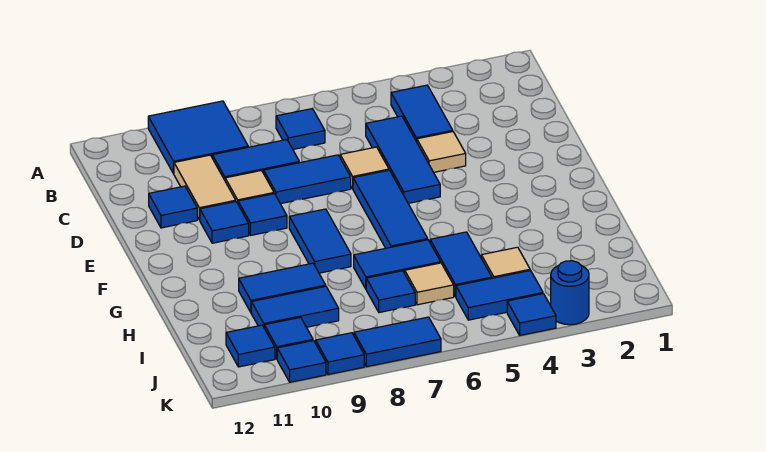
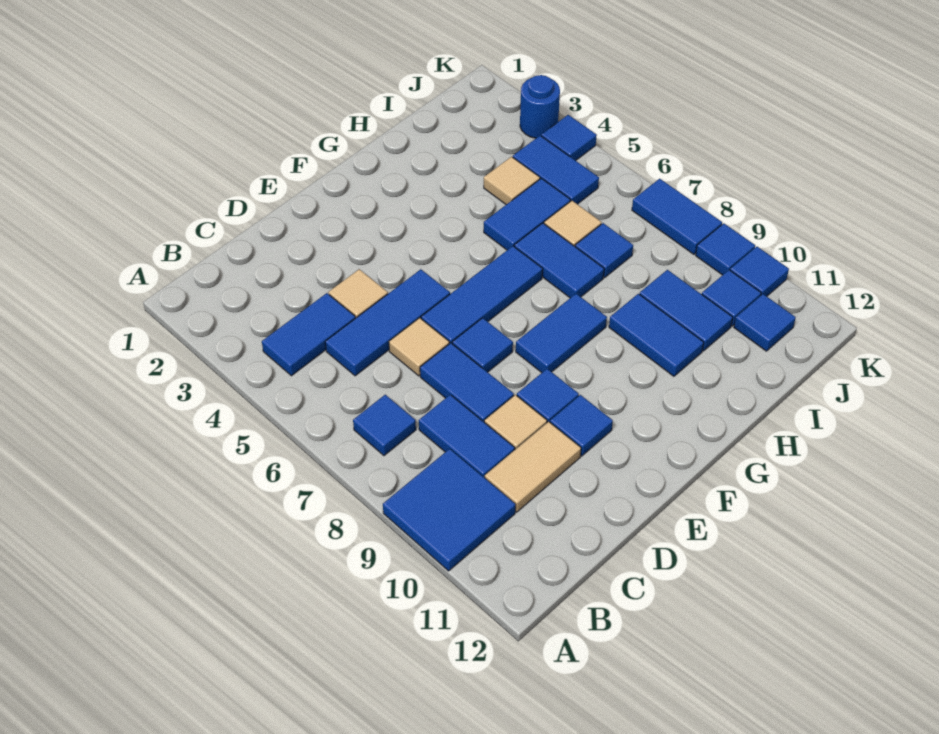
blue tile D11 level 1 -> blue tile E7 level 1

